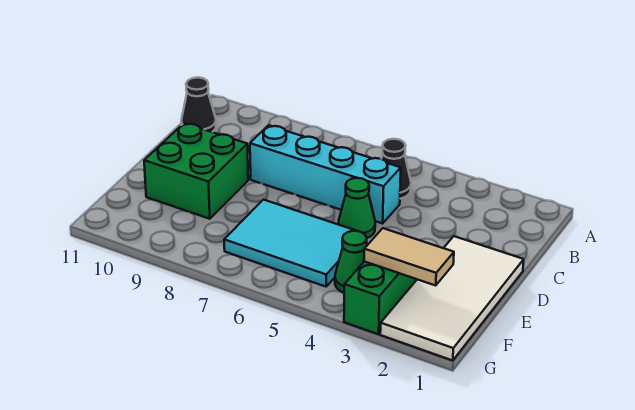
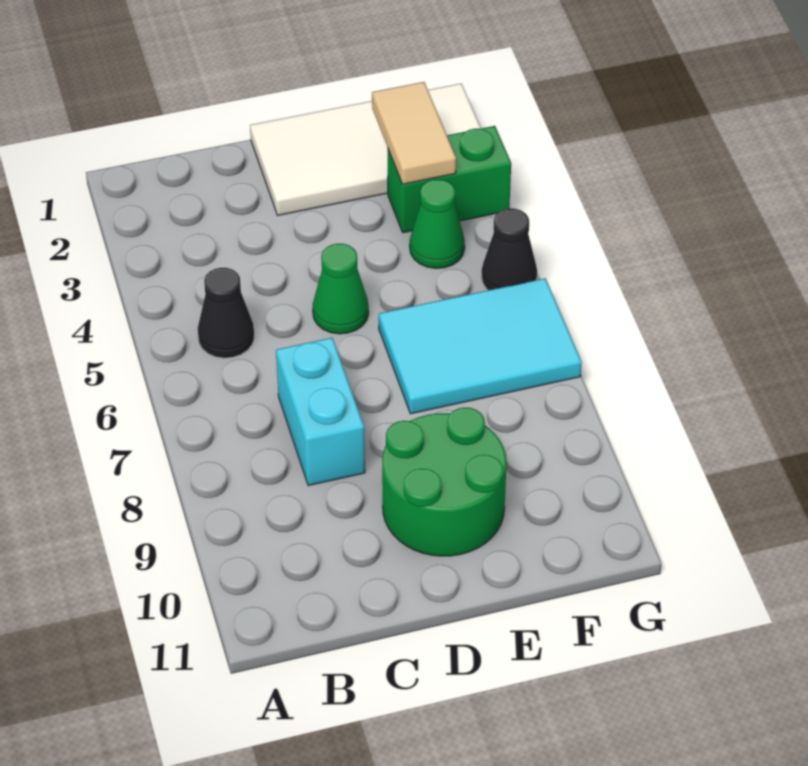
black cone B11 level 1 -> black cone G5 level 1
cyan brick C5:C8 level 1 -> cyan brick C7:C8 level 1
green brick D9:E10 level 1 -> green round brick D9:E10 level 1
cyan tile E5:F7 level 1 -> cyan tile E6:G7 level 1

